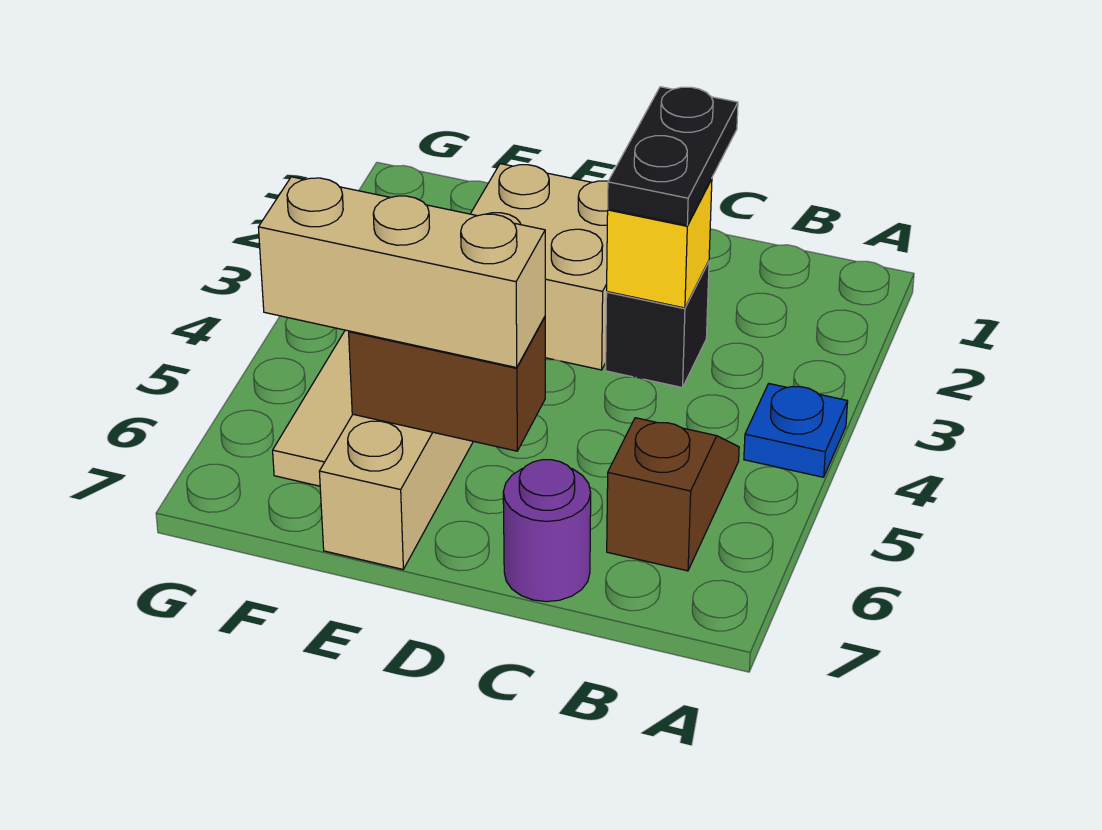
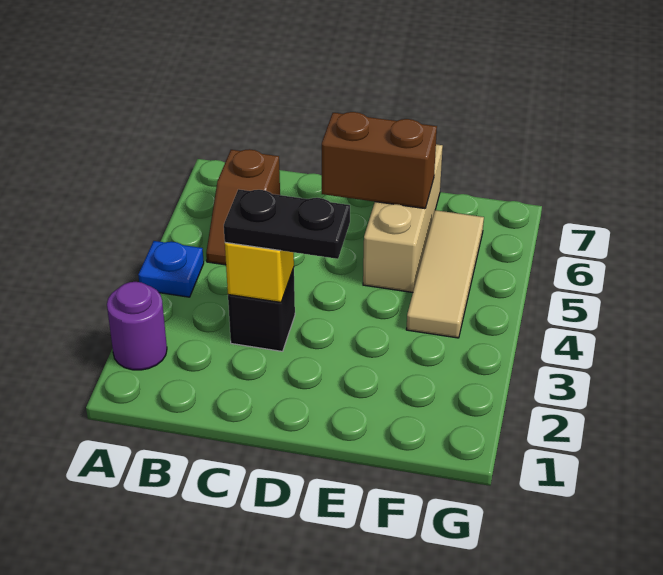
black plate C2:C3 level 3 -> black plate C3:D3 level 3
purple round brick C7 level 1 -> purple round brick A2 level 1
tan brick D2:E3 level 1 -> none
tan brick D6:F6 level 3 -> none

